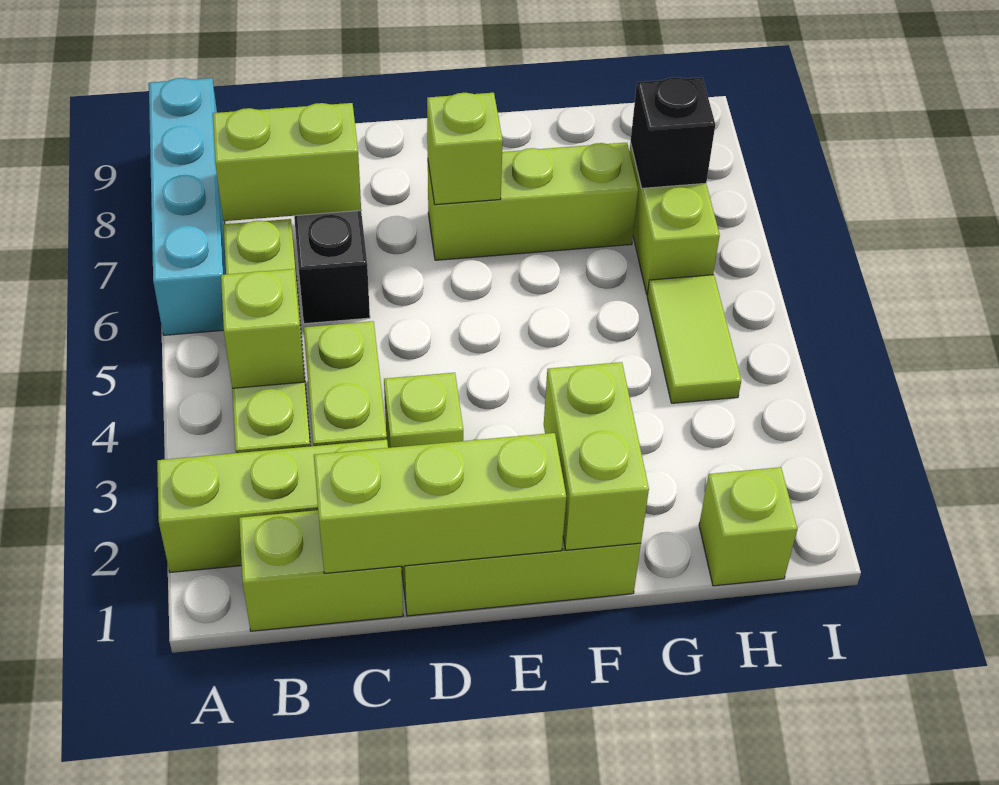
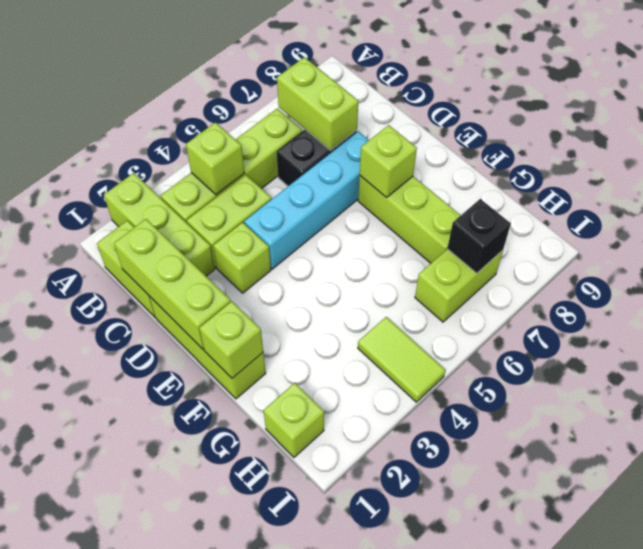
cyan brick A6:A9 level 1 -> cyan brick D4:D7 level 1
lime brick F1:F2 level 2 -> lime brick F1 level 2
lime tile H4:H5 level 1 -> lime tile H4:I4 level 1

